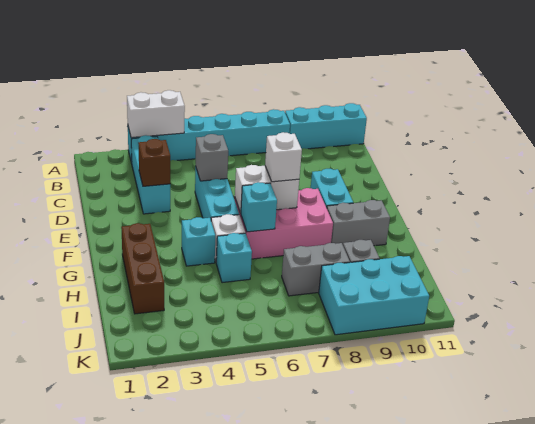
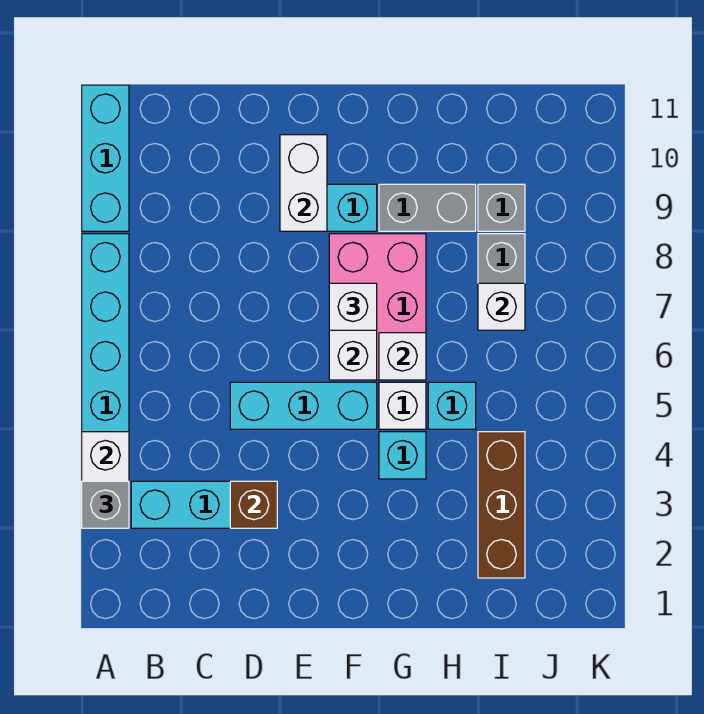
grey brick D5 level 2 -> grey brick A3 level 3
none -> white brick E9:E10 level 2
brown brick G2:I2 level 1 -> brown brick I2:I4 level 1
cyan brick G6 level 2 -> white brick G6 level 2
grey brick G9:G10 level 1 -> grey brick G9:H9 level 1
none -> white brick I7 level 2
cyan brick J8:K10 level 1 -> none

